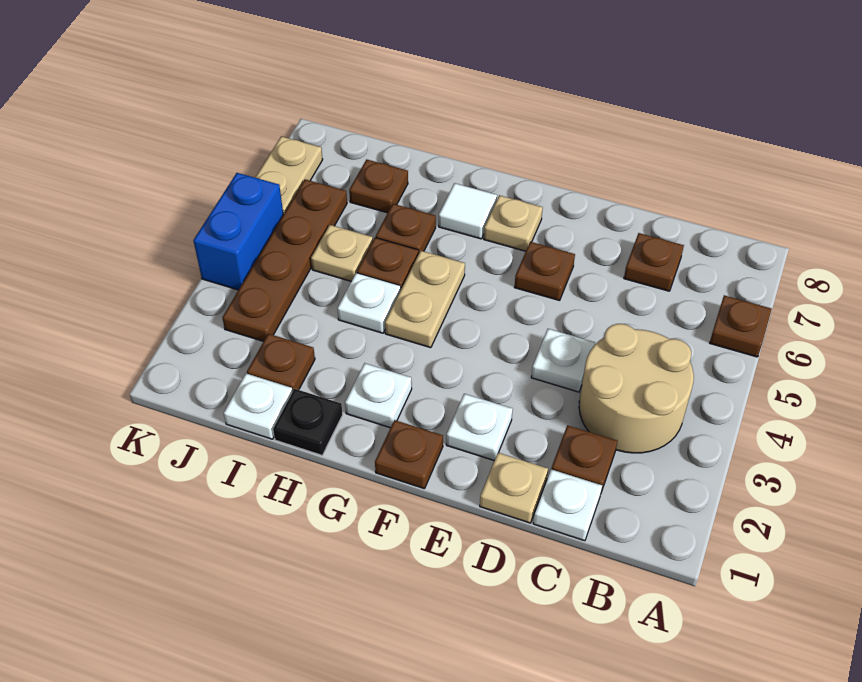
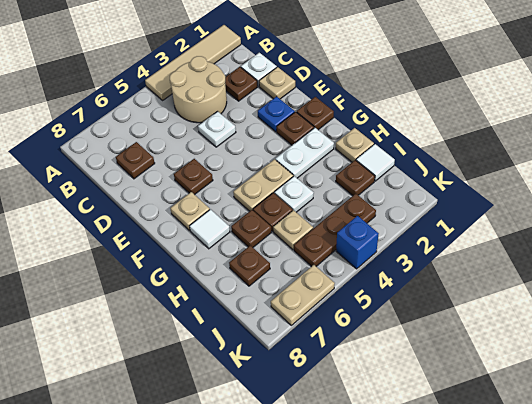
none -> tan tile A1:A4 level 1
brown plate A6 level 1 -> brown plate F2 level 1
white plate E2 level 1 -> blue plate E2 level 1
white plate G2 level 1 -> white plate G2:G3 level 1
black plate H1 level 1 -> tan plate H1 level 1
white plate I1 level 1 -> white tile I1 level 1
brown plate J3:J6 level 1 -> brown plate J3:J5 level 1
blue brick K4:K5 level 1 -> blue brick K4 level 1

